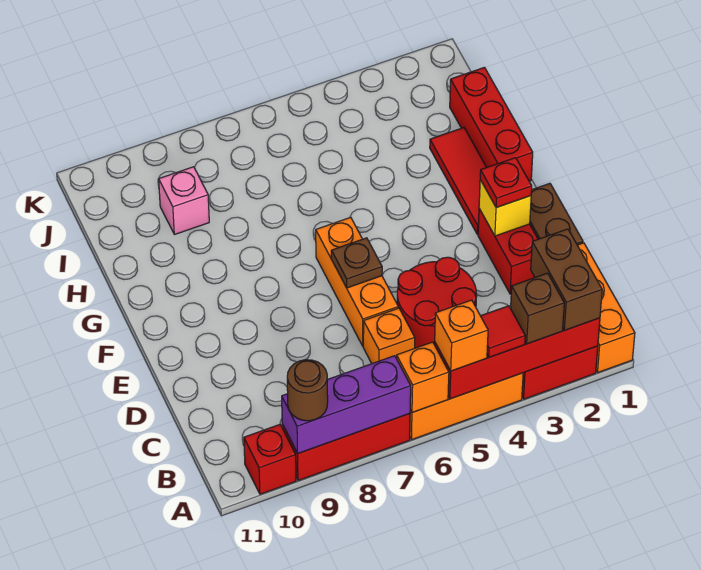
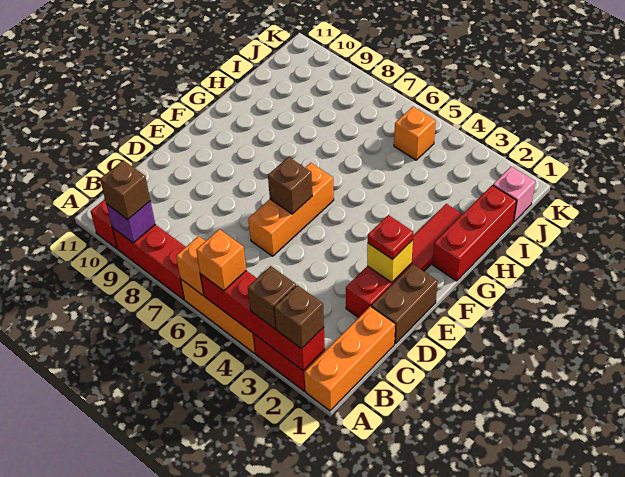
brown brick A2:B2 level 3 -> brown brick A2 level 3
red tile A4 level 3 -> none
purple brick A7:A9 level 2 -> purple brick A9 level 2
brown round brick A9 level 3 -> brown brick A9 level 3
red round brick C4:D5 level 1 -> none
orange brick C6 level 1 -> orange brick J5 level 1
brown plate E6 level 2 -> brown brick E6 level 2
pink brick I9 level 1 -> pink brick J1 level 1

